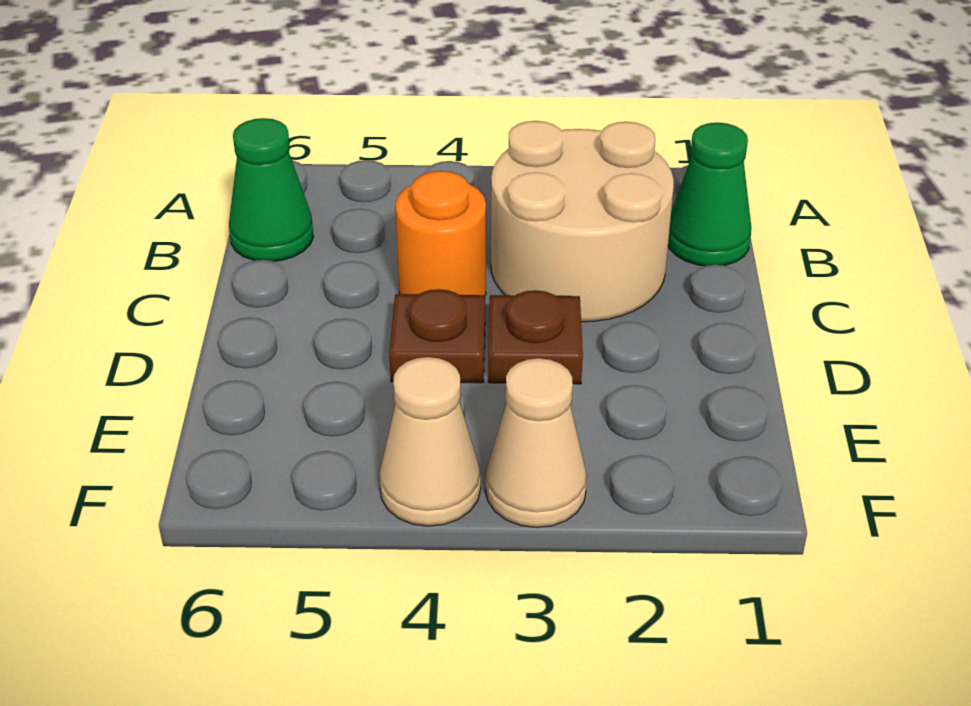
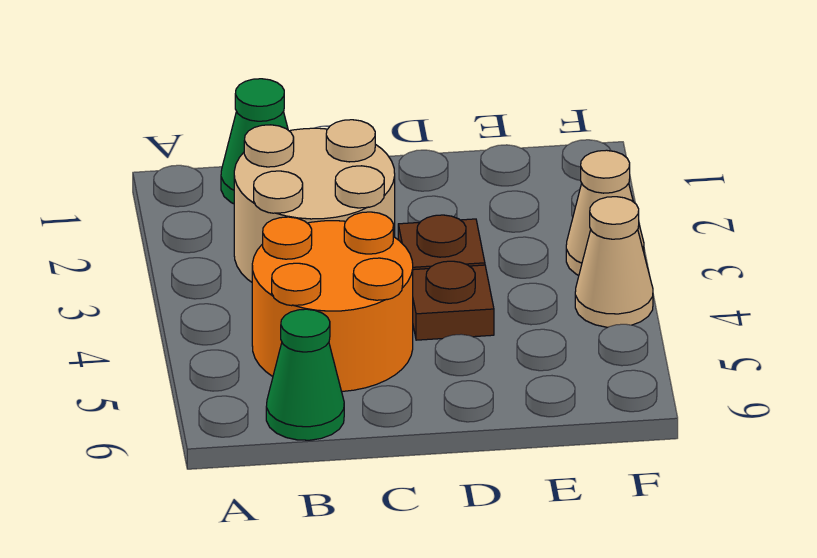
orange round brick C4 level 1 -> orange round brick B4:C5 level 1

